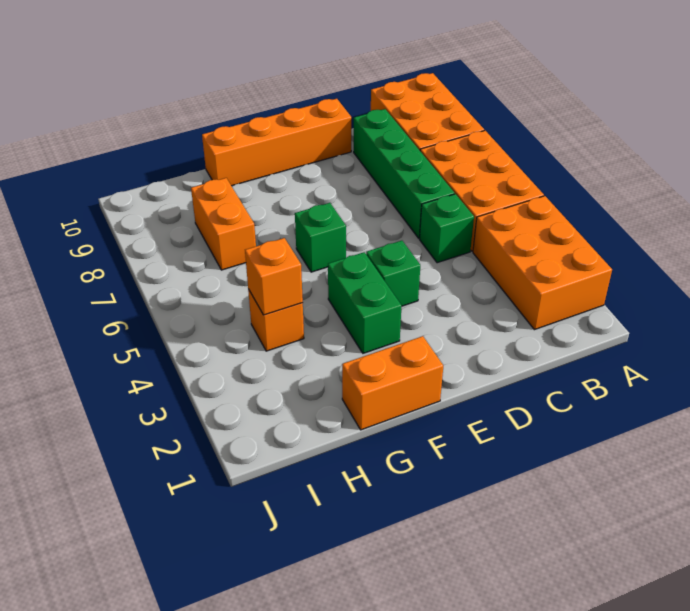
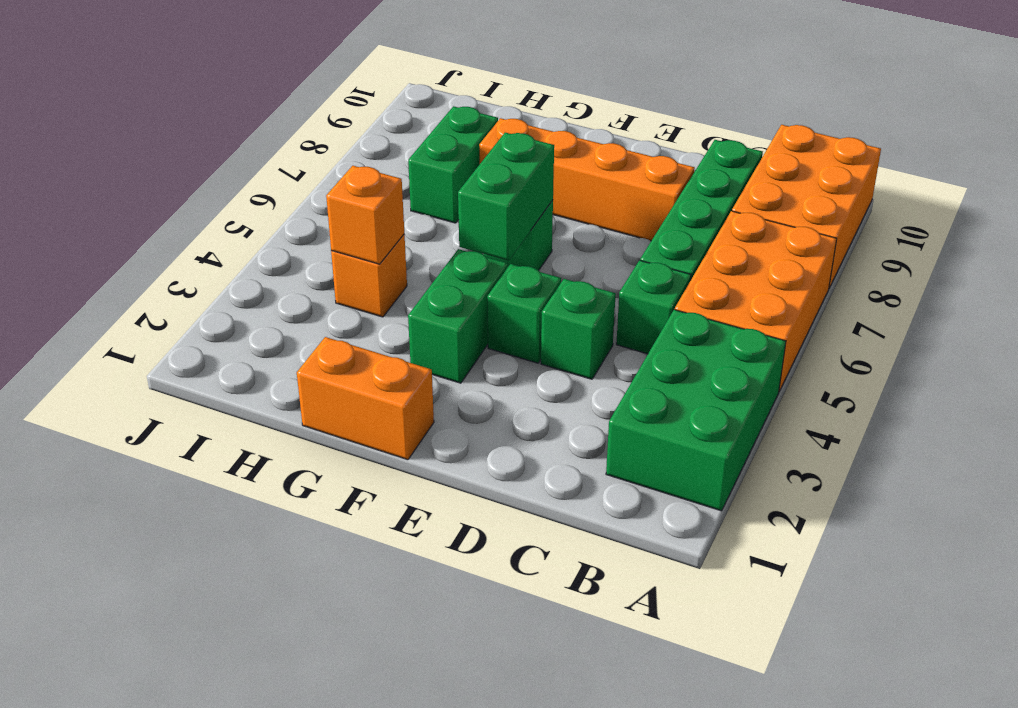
orange brick A2:B4 level 1 -> green brick A2:B4 level 1
none -> green brick D4 level 1
orange brick D10:G10 level 1 -> orange brick D8:G8 level 1
none -> green brick F5:F6 level 2
orange brick H7:H8 level 1 -> green brick H7:H8 level 1

